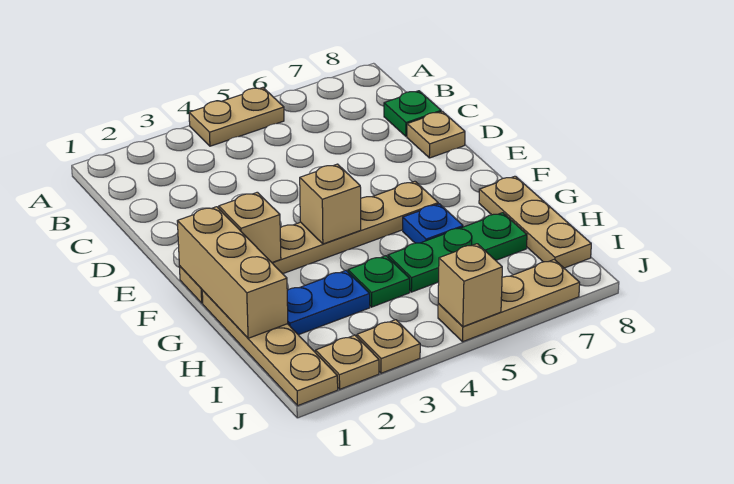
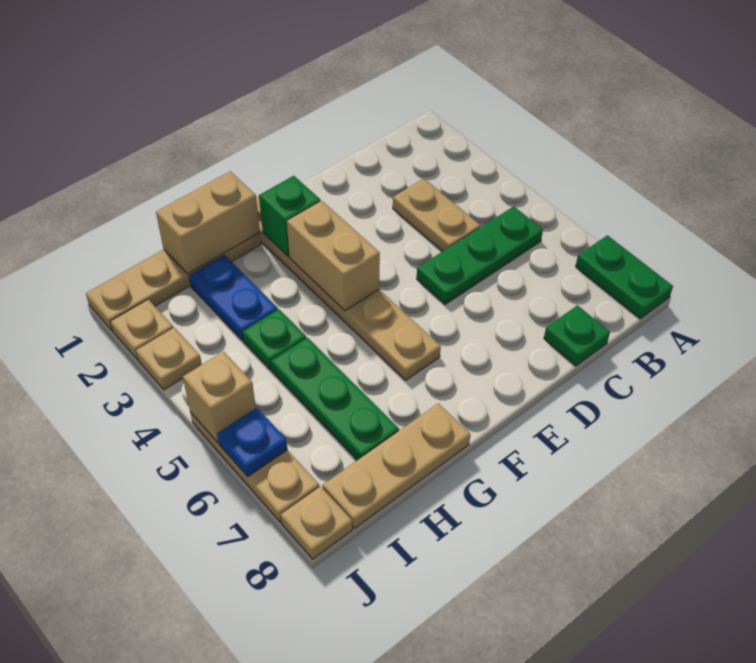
tan plate A4:A5 level 1 -> tan plate C3:C4 level 1
none -> green plate A7:A8 level 1
none -> green plate B5:D5 level 1
tan plate D8 level 1 -> tan plate J8 level 1
tan brick F1:H1 level 2 -> tan brick G1:H1 level 2
tan brick F2 level 2 -> green brick F2 level 2
tan brick F4 level 2 -> tan brick F3:F4 level 2
blue plate G6 level 1 -> blue plate J6 level 2

